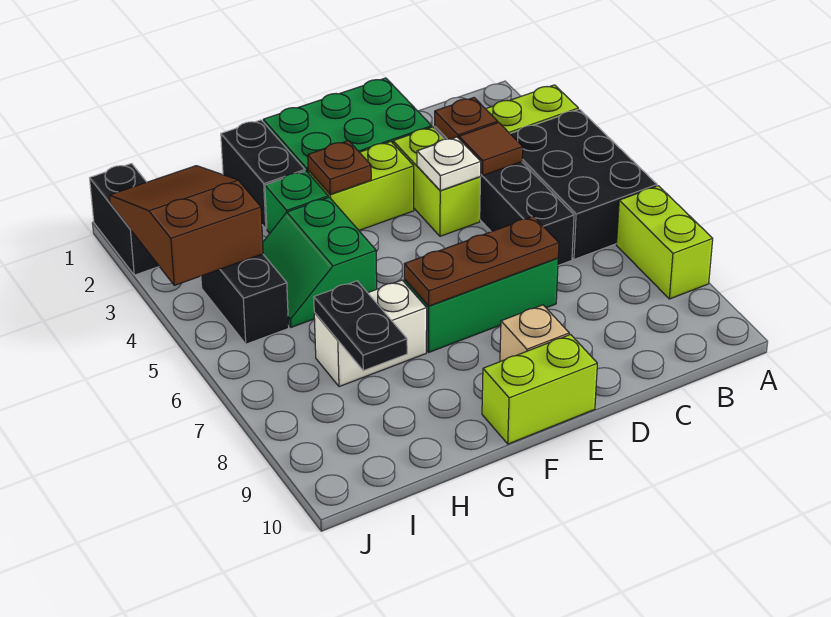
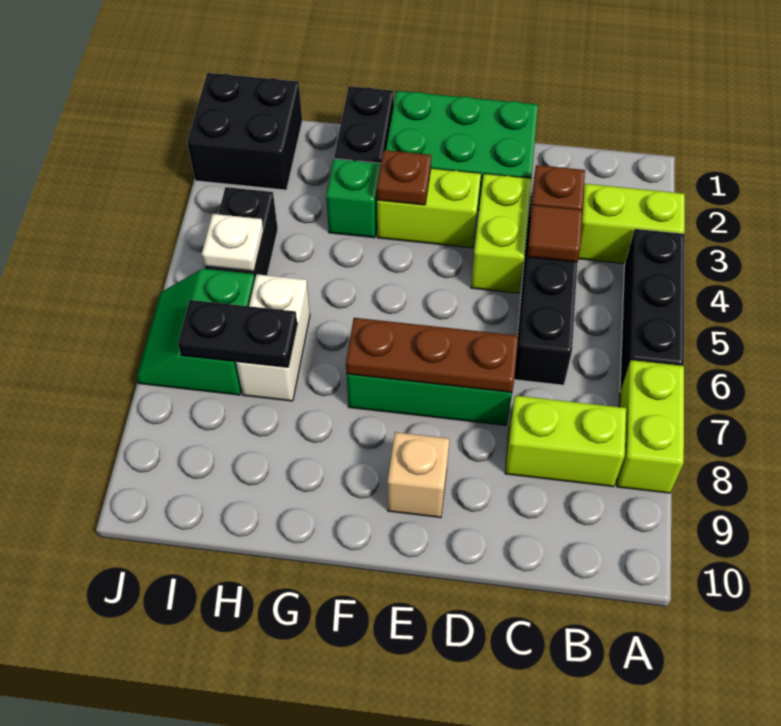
black brick A4:B6 level 1 -> black brick A4:A6 level 1
white plate D4 level 2 -> white plate I5 level 2
lime brick E10:F10 level 1 -> lime brick B8:C8 level 1
green slope G4:H5 level 1 top G -> green slope I6:J7 level 1 top I
white brick G7:H7 level 1 -> white brick H6:H7 level 1
black plate H7:H8 level 2 -> black plate H7:I7 level 2
brown slope I2:J4 level 2 top 4 -> none
black brick J1:J2 level 1 -> black brick I1:J2 level 1

